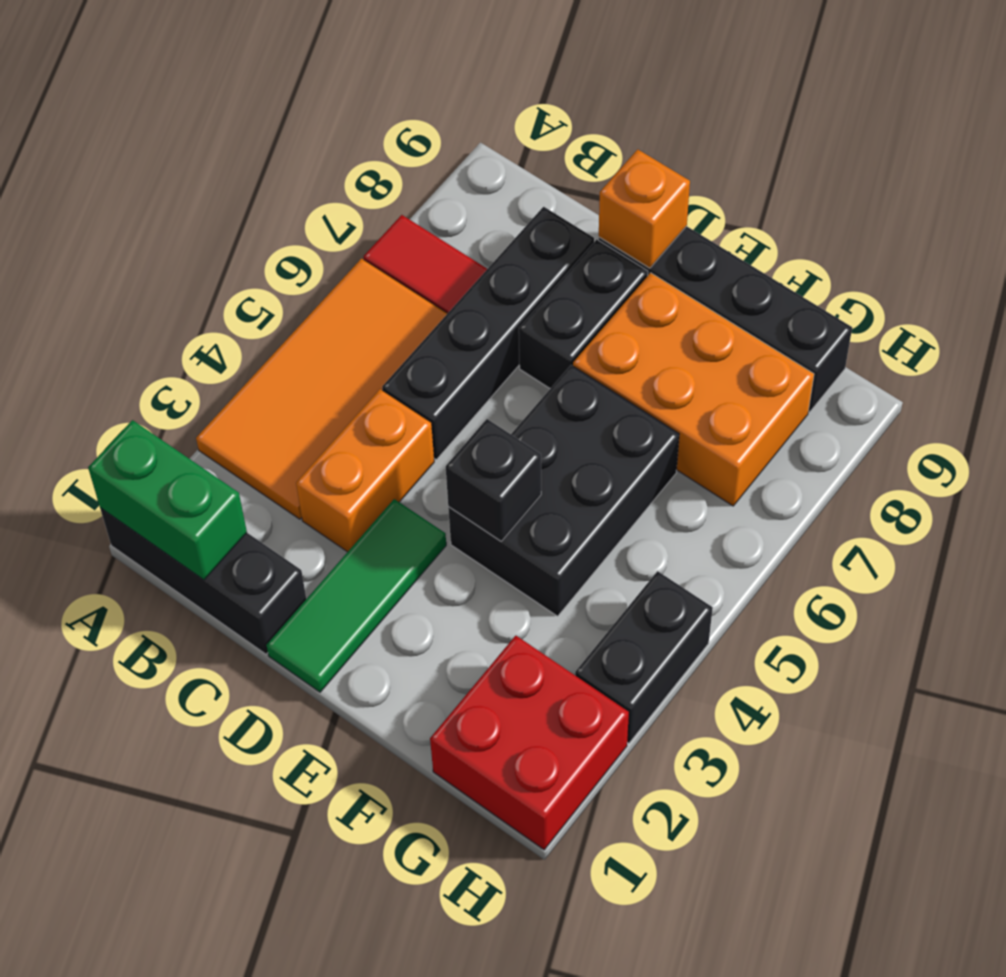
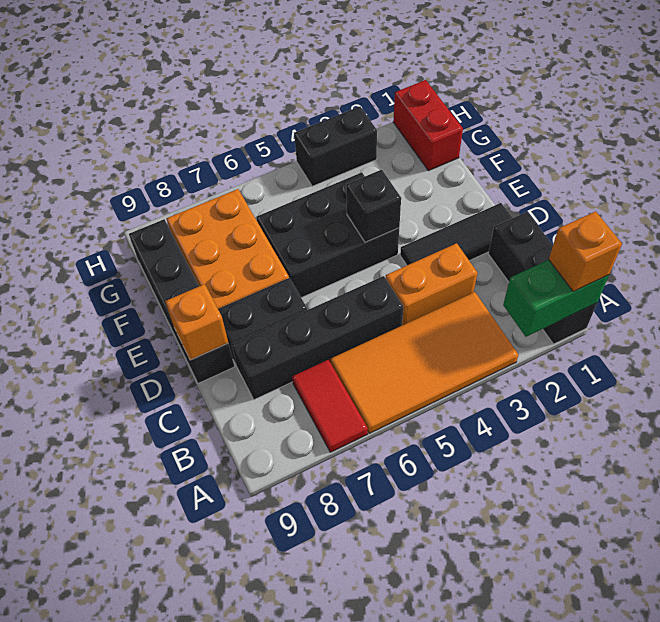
green brick A1:B1 level 2 -> green brick A1:A2 level 2
none -> orange brick A1 level 3
green tile D1:D3 level 1 -> black tile D1:D3 level 1
red brick G1:H2 level 1 -> red brick G1:H1 level 1

